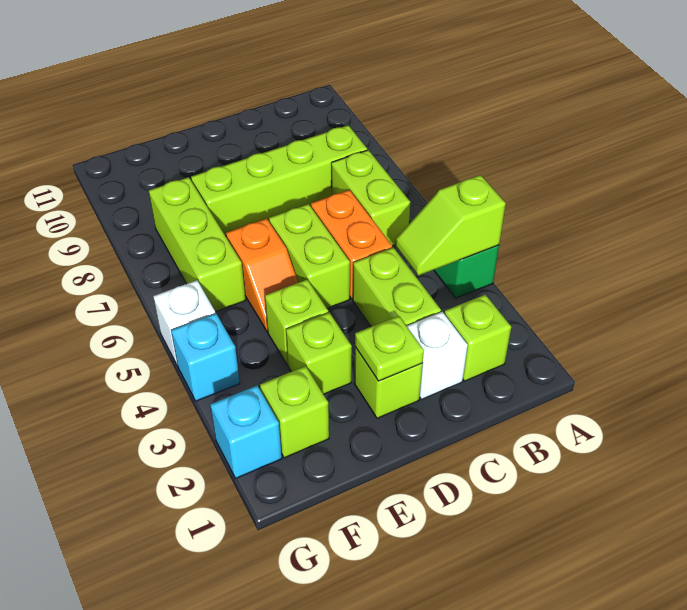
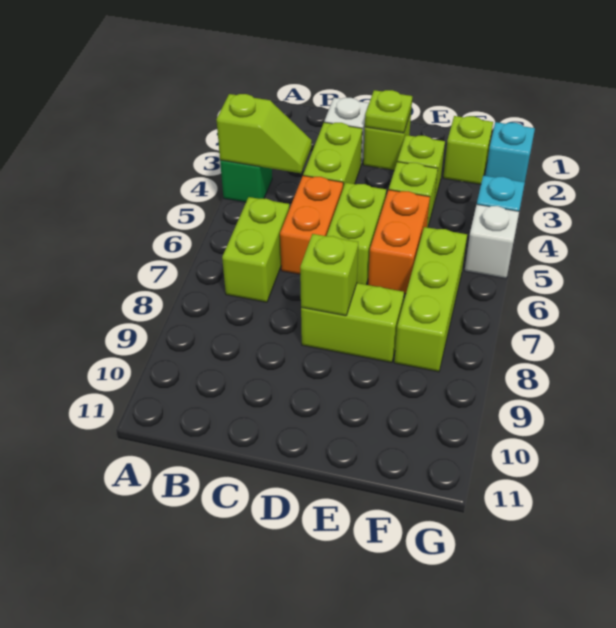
lime brick B2 level 1 -> lime brick D8 level 2
lime brick B8:E8 level 1 -> lime brick D8:E8 level 1
orange slope E5:E6 level 1 top 6 -> orange brick E5:E6 level 1

